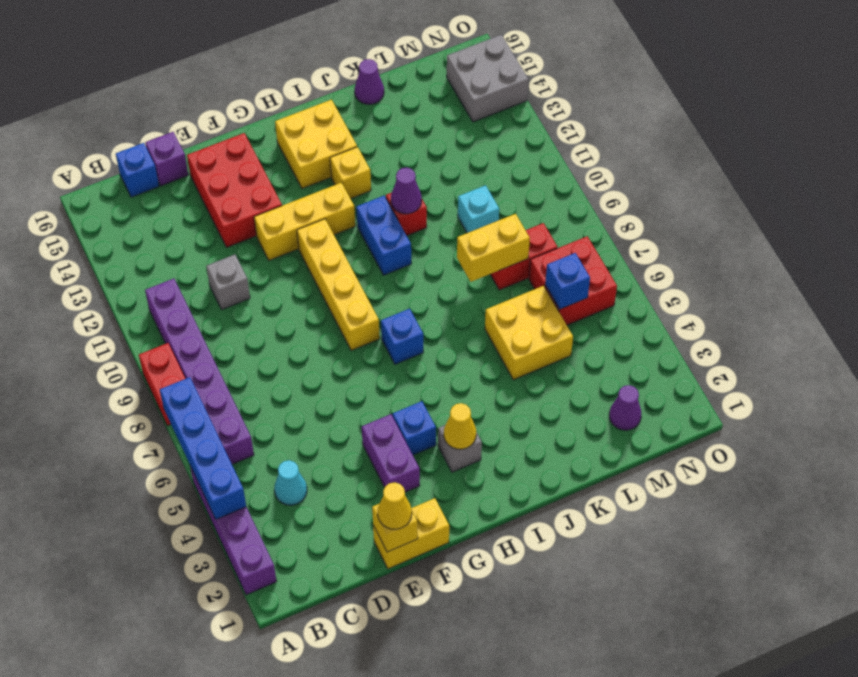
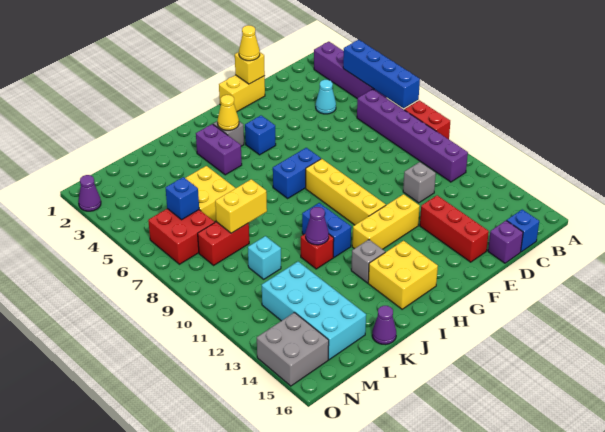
red brick E13:F15 level 1 -> red brick E13:E15 level 1
purple brick F3:F4 level 1 -> purple brick I3:I4 level 1
blue brick H7 level 1 -> blue brick G7:H7 level 1
yellow brick I13 level 1 -> grey brick I13 level 1
none -> cyan brick L12:M15 level 1
purple cone M2 level 1 -> purple cone O2 level 1

